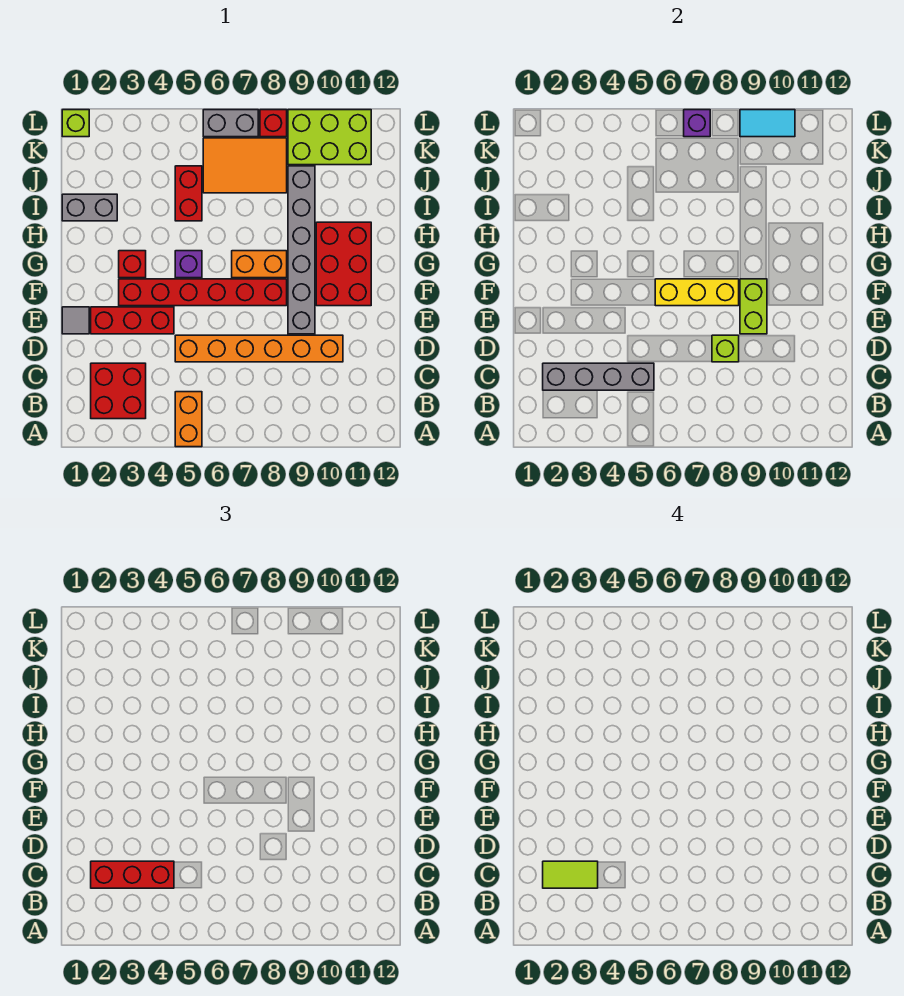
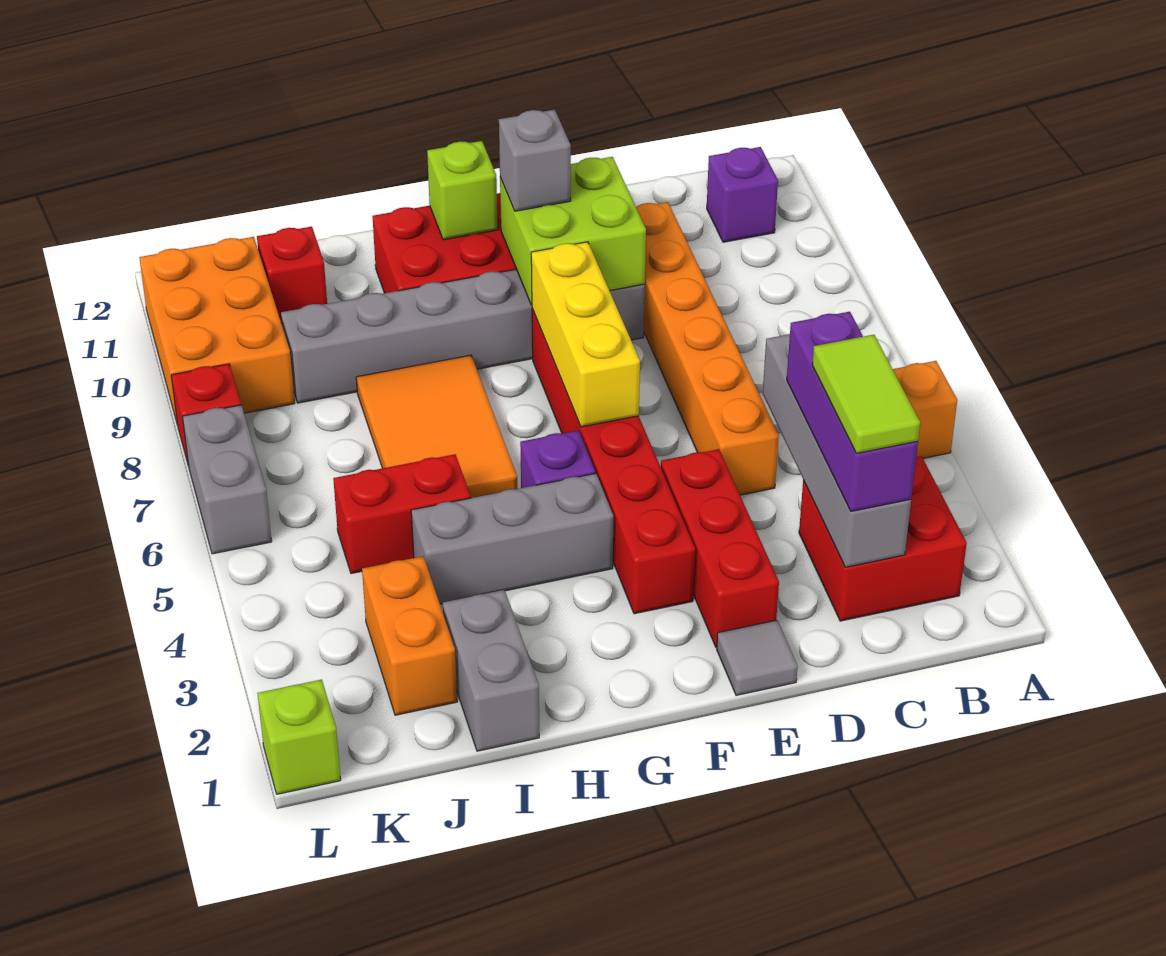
red brick C2:C4 level 3 -> purple brick C2:C4 level 3
lime brick D8 level 2 -> lime brick G11 level 2
lime brick E9:F9 level 2 -> lime brick E9:F10 level 2
none -> grey brick F10 level 3
red brick G3 level 1 -> red brick J11 level 1
none -> grey brick G4:I4 level 1
orange brick G7:G8 level 1 -> orange brick J2:J3 level 1
orange tile J6:K8 level 1 -> orange tile H6:I8 level 1
lime brick K9:L11 level 1 -> orange brick K9:L11 level 1
purple brick L7 level 2 -> purple brick B11 level 1
cyan tile L9:L10 level 2 -> none

